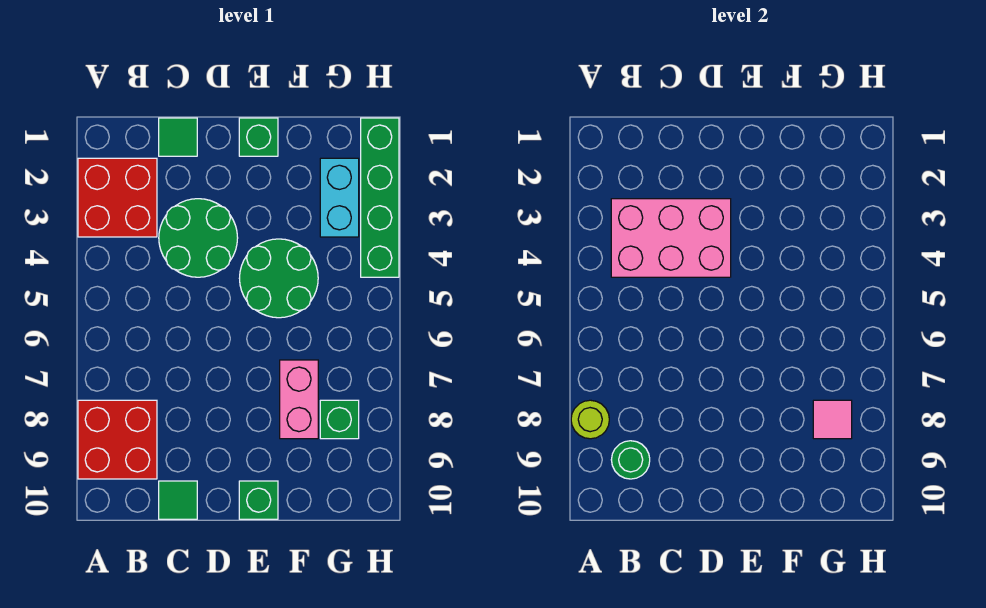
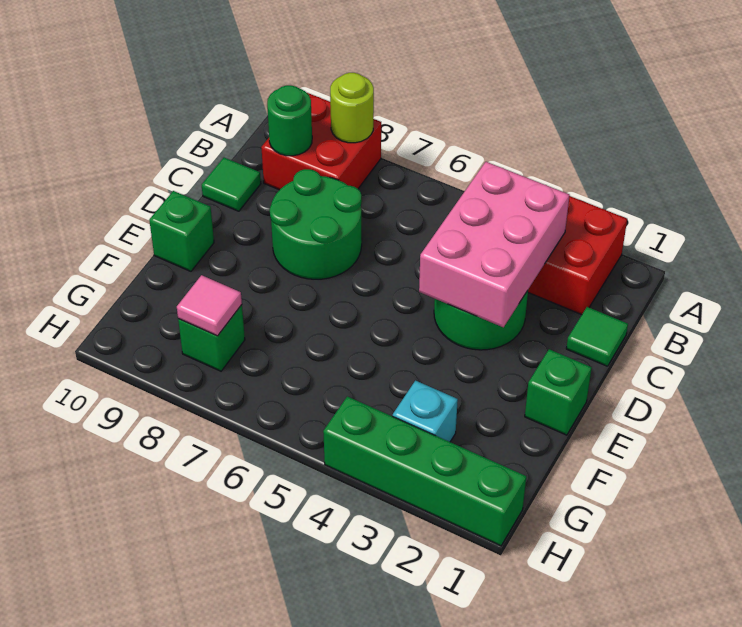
green round brick E4:F5 level 1 -> green round brick C7:D8 level 1
pink brick F7:F8 level 1 -> none
cyan brick G2:G3 level 1 -> cyan brick G3 level 1

